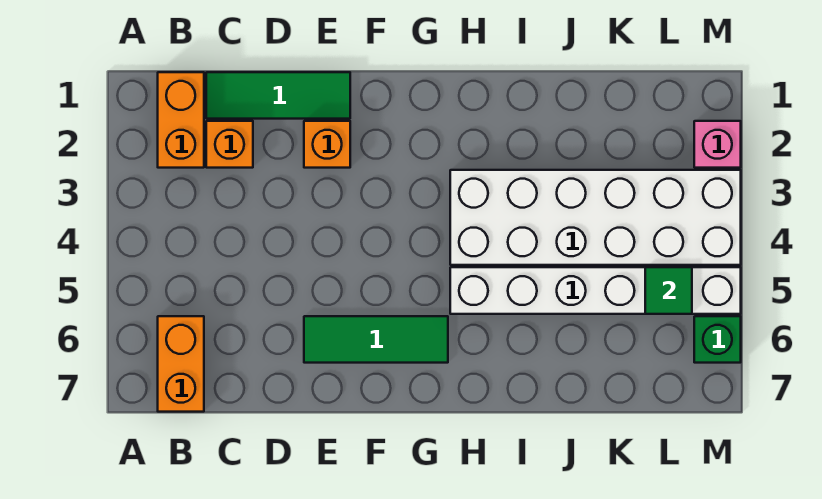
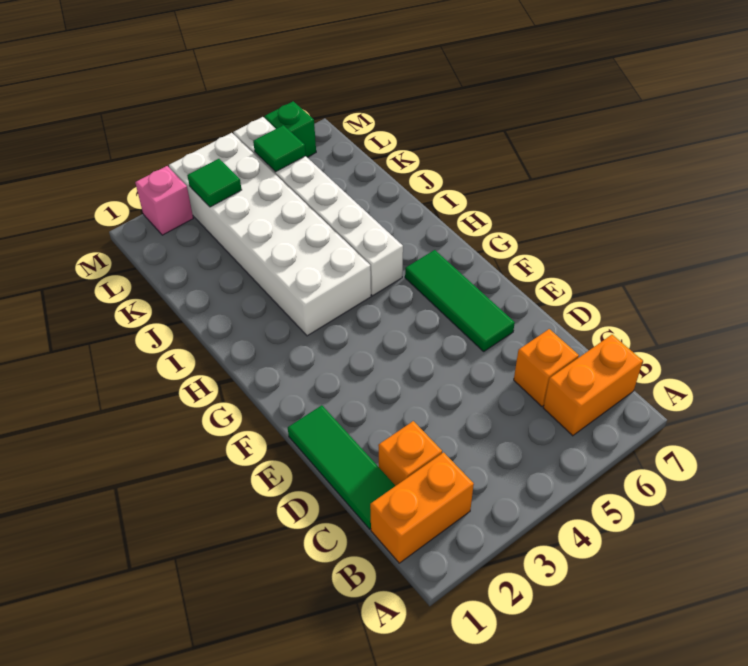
orange brick E2 level 1 -> orange brick C6 level 1
none -> green tile L3 level 2

